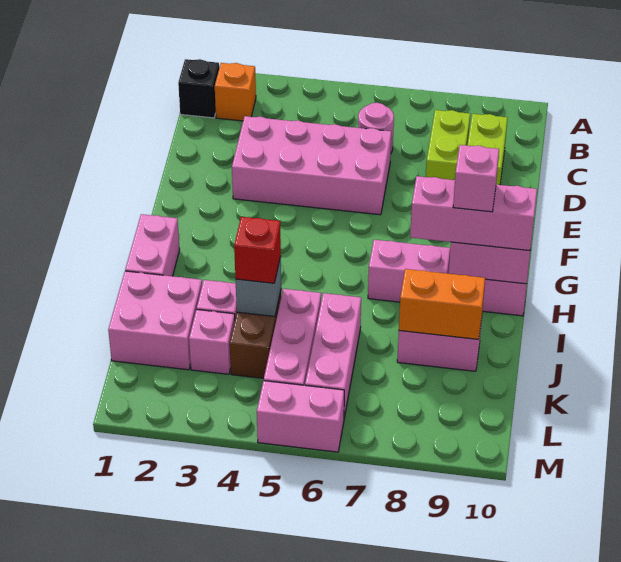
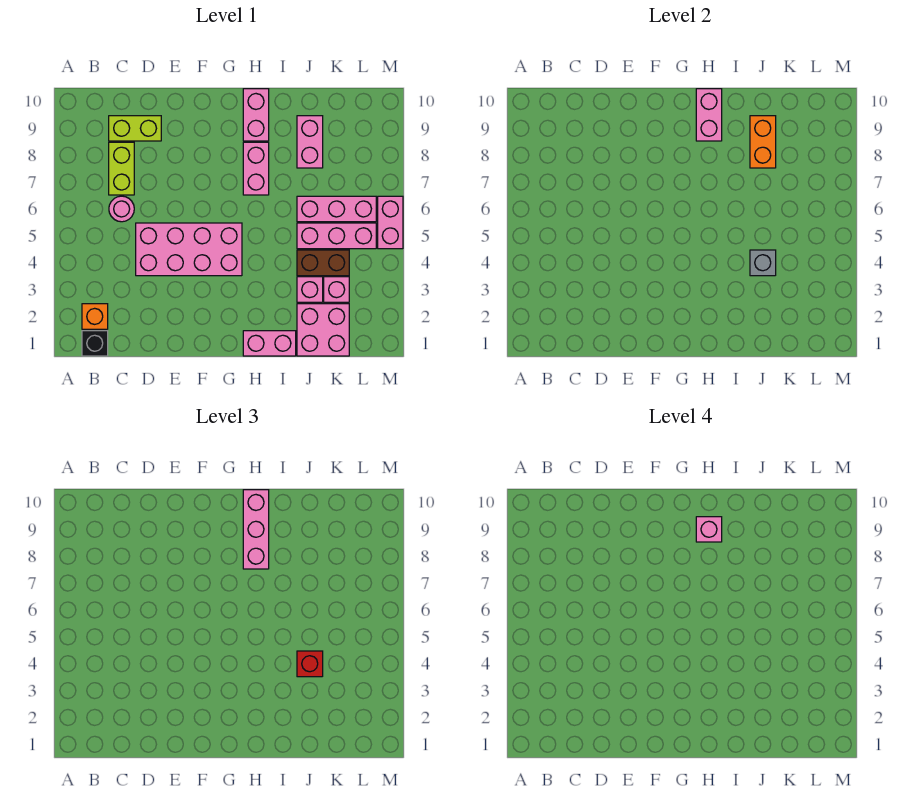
lime brick C8:D8 level 1 -> lime brick C7:C8 level 1
pink brick D3:E6 level 1 -> pink brick D4:G5 level 1

